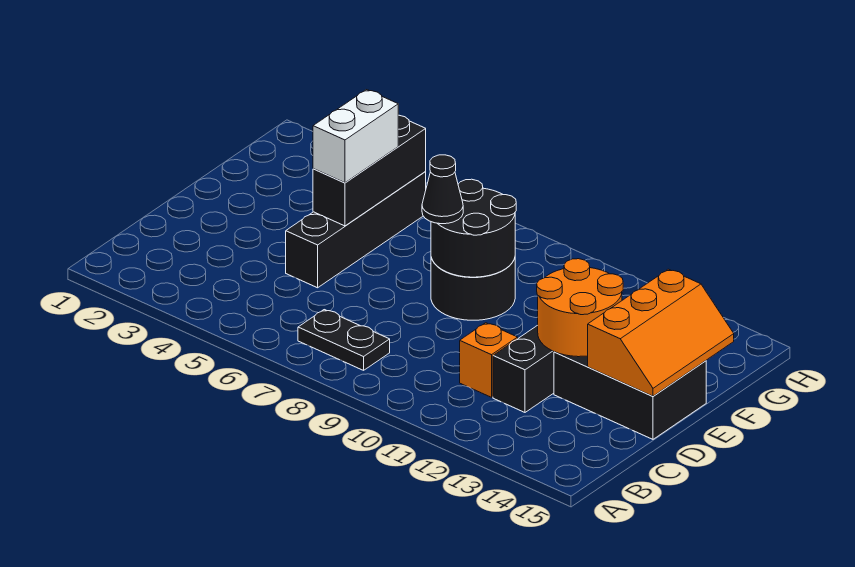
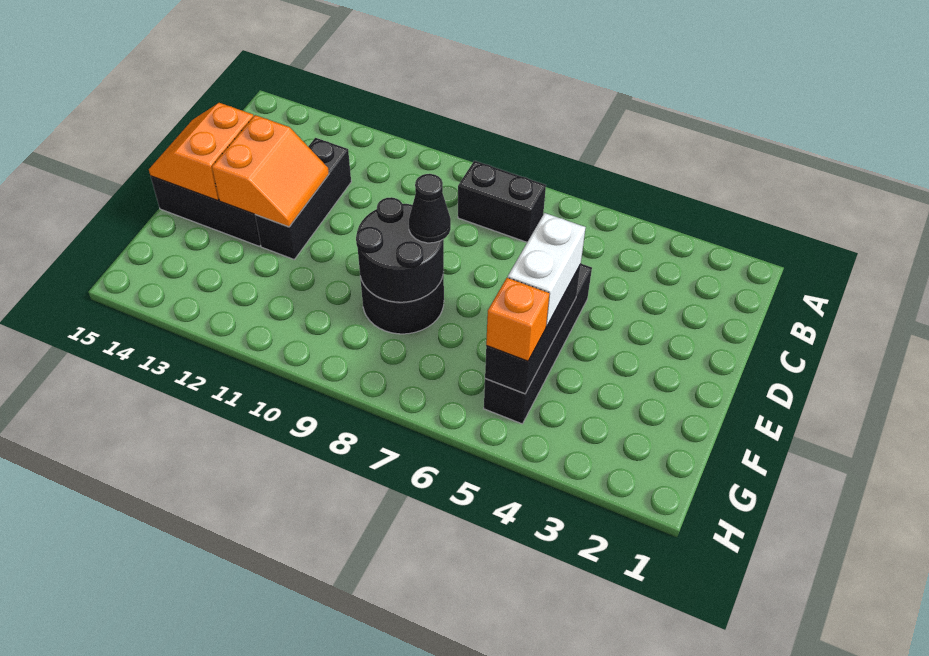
black plate B7:B8 level 1 -> black brick B7:B8 level 1
orange brick C11 level 1 -> orange brick G5 level 3
orange round brick D12:E13 level 2 -> orange slope D12:E13 level 2 top 13
orange slope D14:F15 level 2 top 14 -> orange slope D14:E15 level 2 top 14

